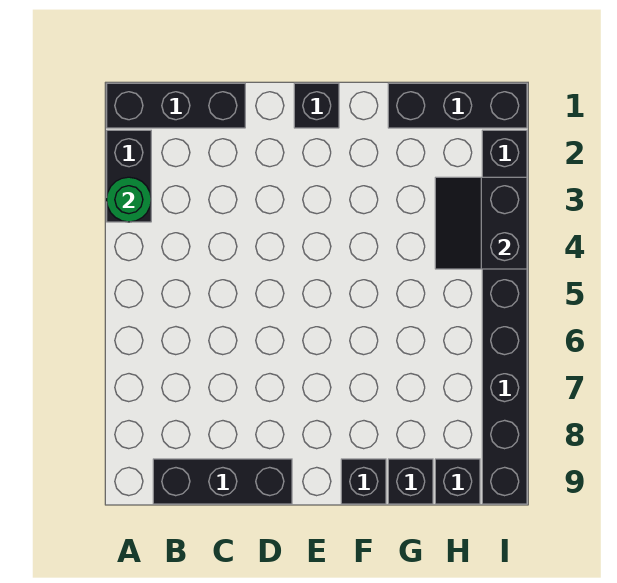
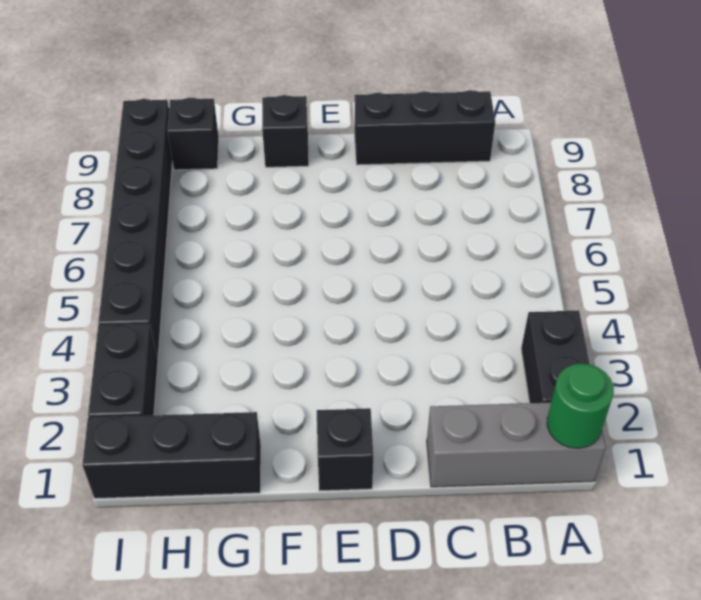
black brick A1:C1 level 1 -> grey brick A1:C1 level 1
green round brick A3 level 2 -> green round brick A1 level 2
black brick G9 level 1 -> none
black slope H3:I4 level 2 top I -> none

